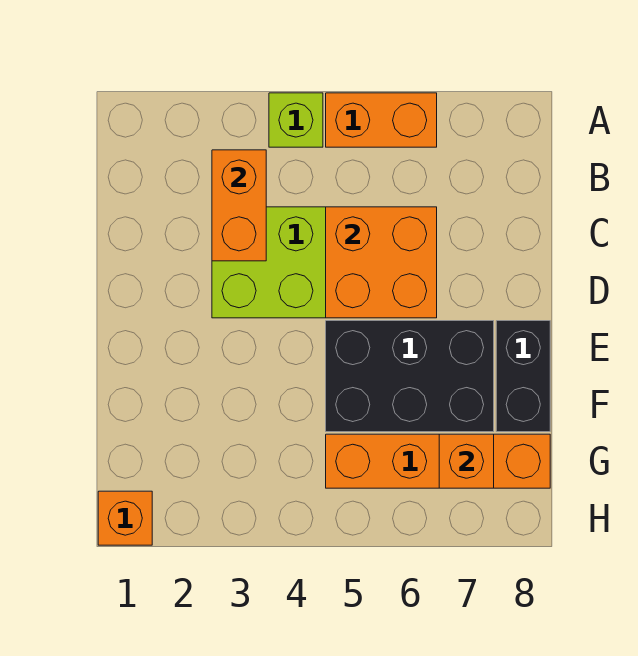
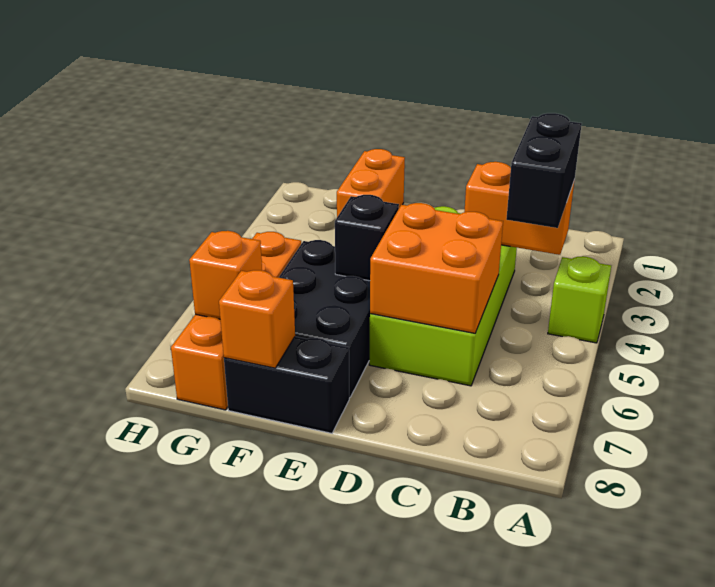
orange brick A5:A6 level 1 -> orange brick F1:F2 level 1
none -> black brick B3:B4 level 3
none -> black brick E5 level 2
orange brick H1 level 1 -> orange brick F8 level 2

